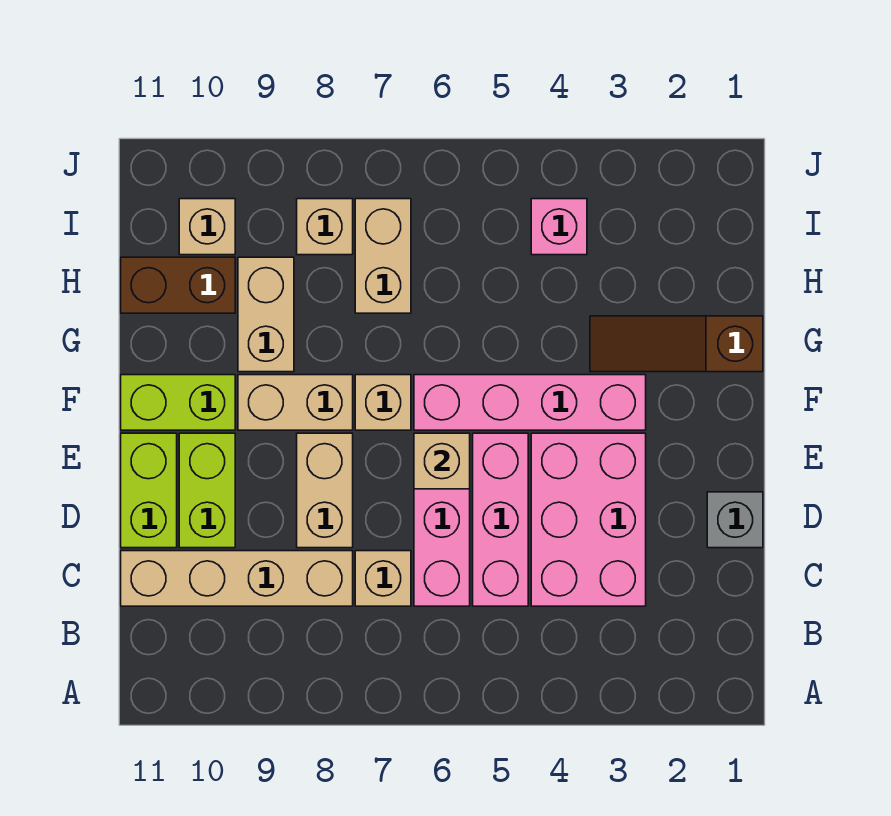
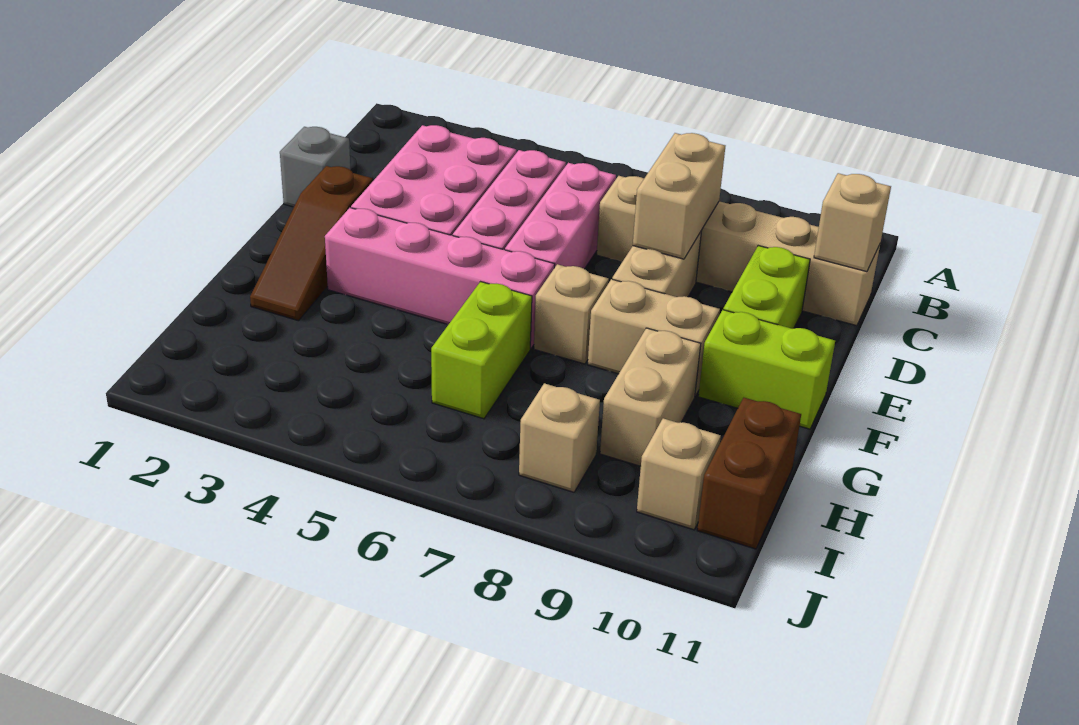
lime brick D11:E11 level 1 -> lime brick G6:H6 level 1
tan brick E6 level 2 -> tan brick C11 level 2
brown slope G1:G3 level 1 top 1 -> brown slope E2:G2 level 1 top E
tan brick H7:I7 level 1 -> tan brick C8:D8 level 2
brown brick H10:H11 level 1 -> brown brick H11:I11 level 1
pink brick I4 level 1 -> none

